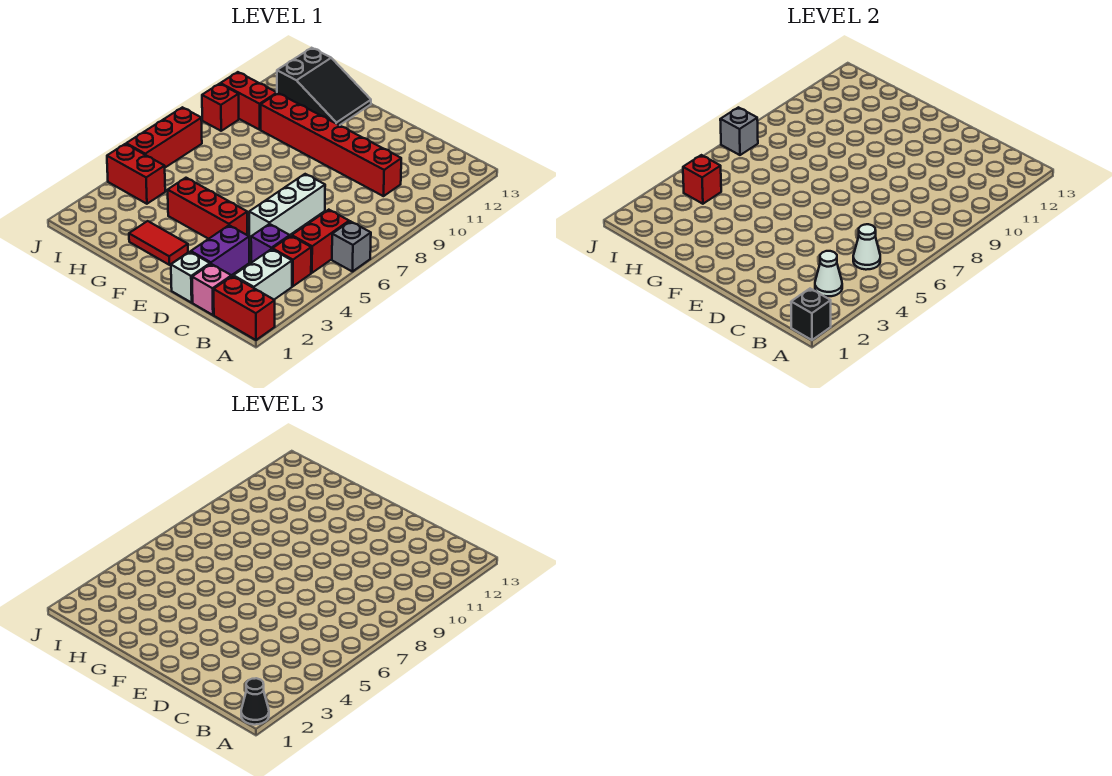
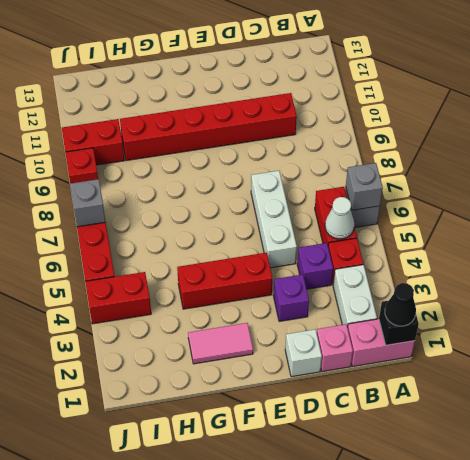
red brick A1:B1 level 1 -> pink brick A1:B1 level 1
none -> grey brick A6 level 2
white cone B3 level 2 -> none
purple brick D2:D3 level 1 -> purple brick D3 level 1
red tile F2:G2 level 1 -> pink tile F2:G2 level 1
black slope G12:I13 level 1 top I -> none
red brick I4 level 2 -> none

